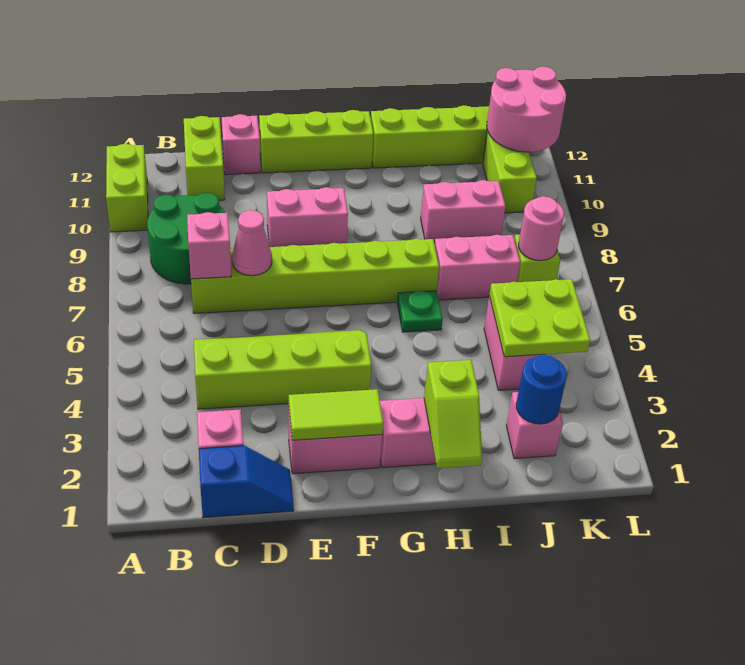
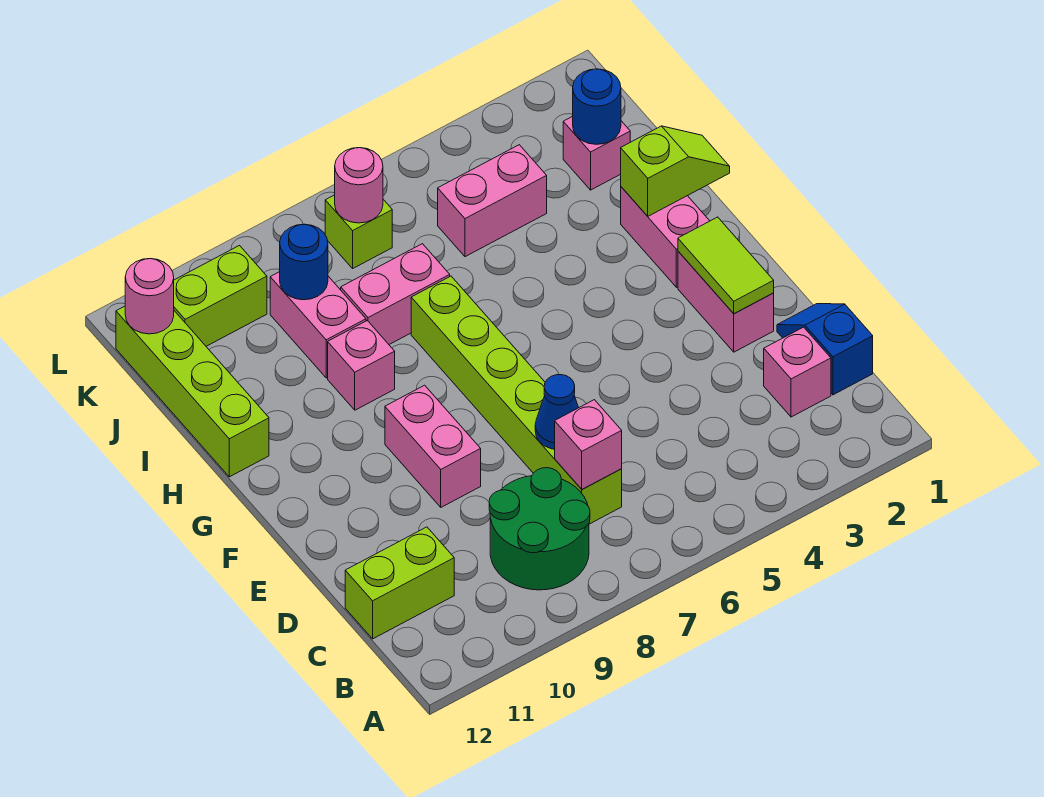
lime brick A10:A11 level 1 -> none
lime slope C4:F5 level 1 top 4 -> none
pink cone D7 level 2 -> blue cone D7 level 2
pink brick D12 level 1 -> pink brick H9 level 1
lime brick E12:G12 level 1 -> none
green plate H6 level 1 -> none
pink brick I7:J7 level 1 -> pink brick I7:I8 level 1
lime plate J4:K5 level 2 -> none
none -> blue round brick J9 level 2
pink round brick K11:L12 level 2 -> pink round brick K12 level 2

